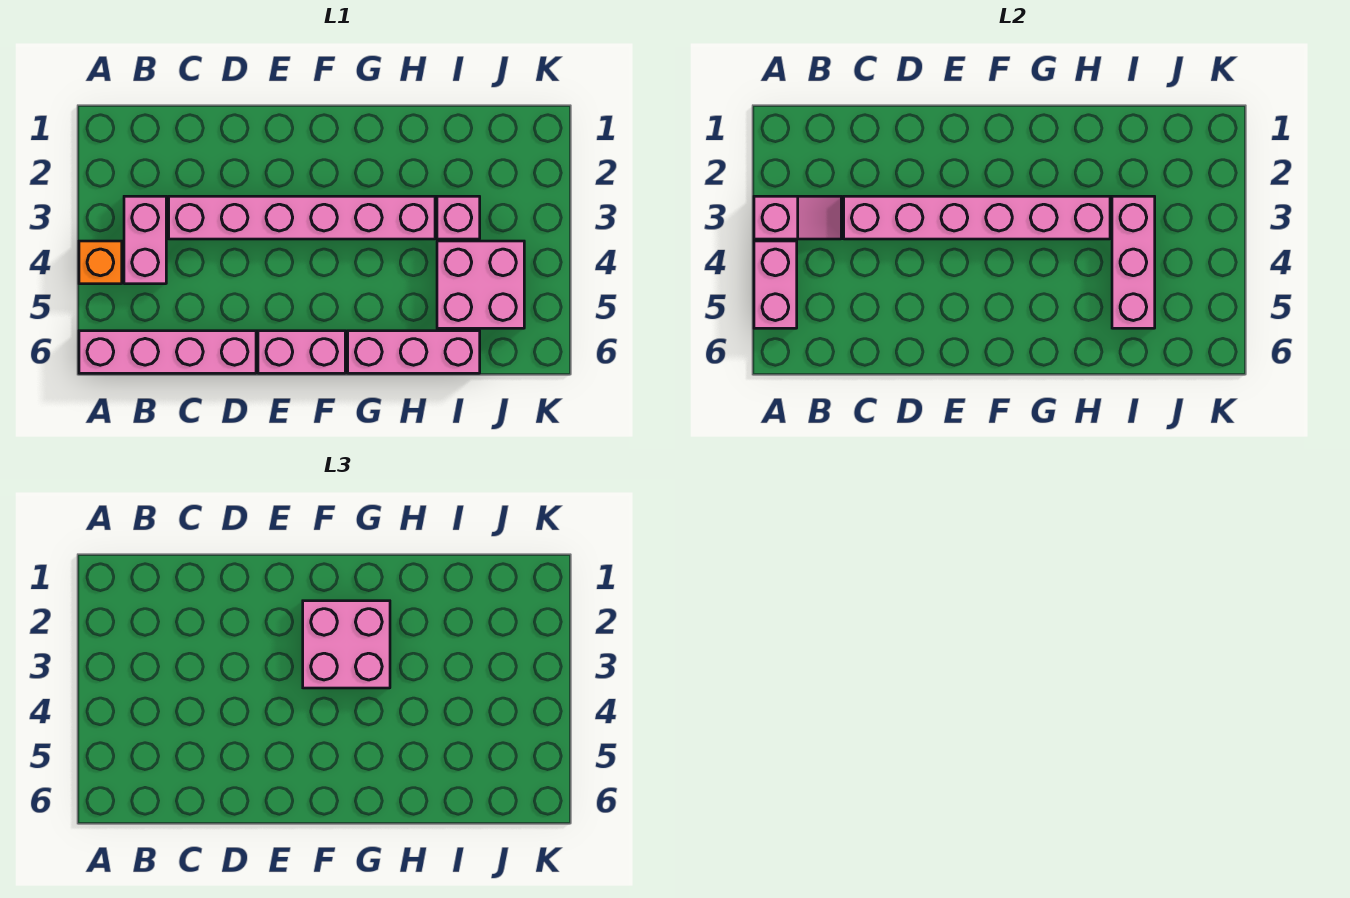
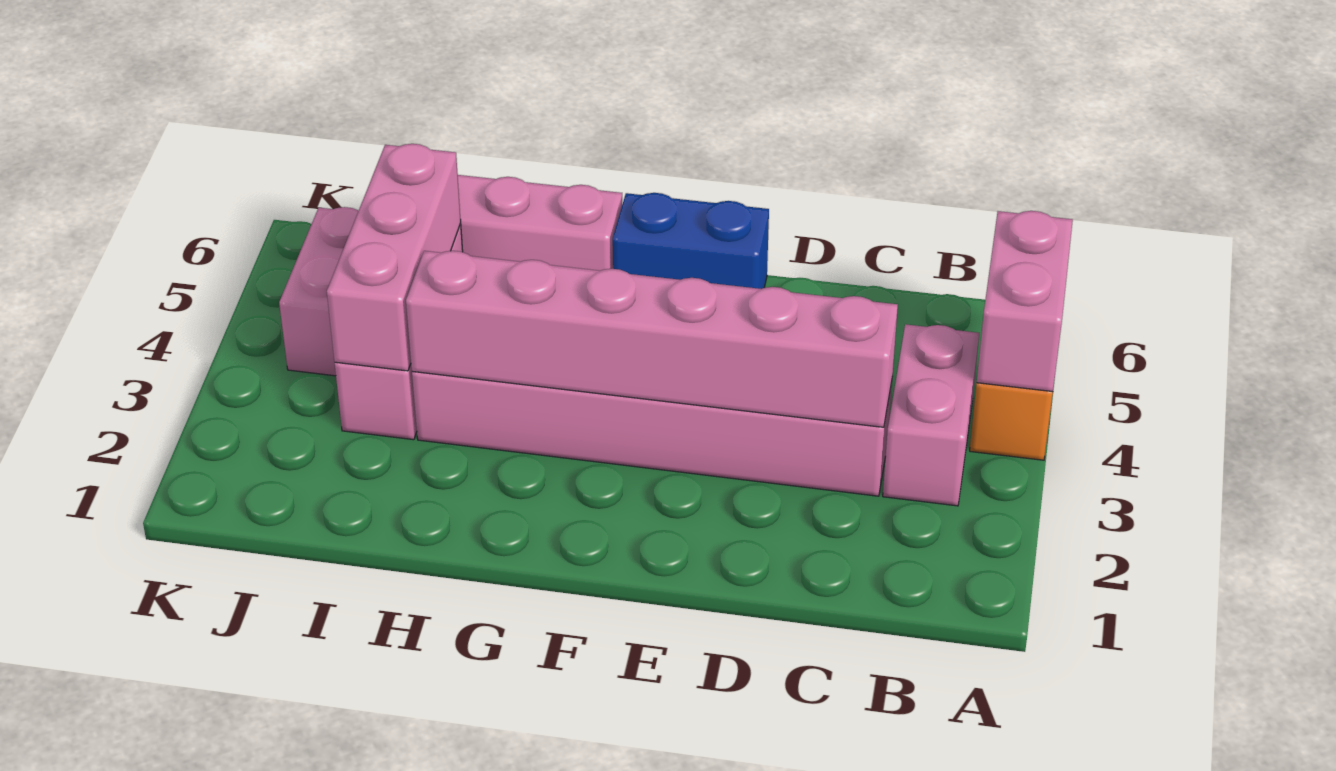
pink slope A3:B3 level 2 top A -> none
pink brick A6:D6 level 1 -> none
pink brick E6:F6 level 1 -> blue brick E6:F6 level 1
pink brick F2:G3 level 3 -> none

